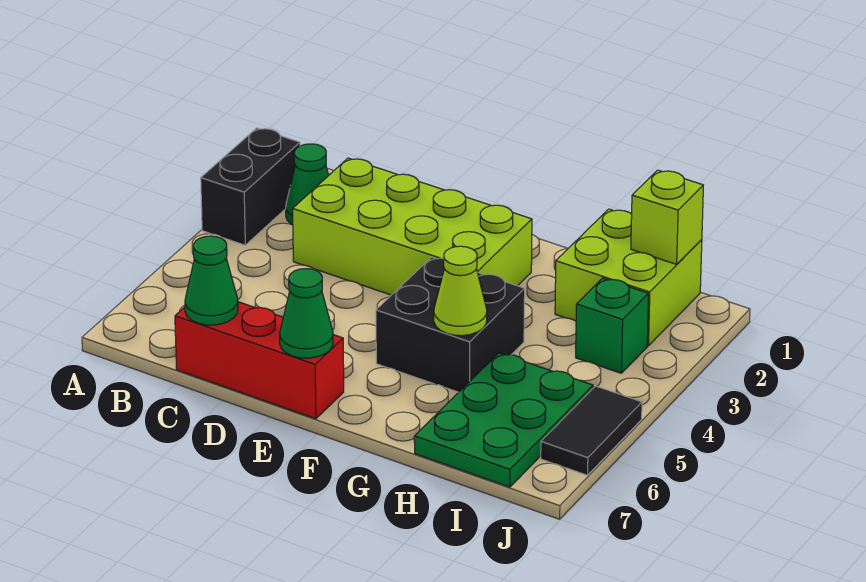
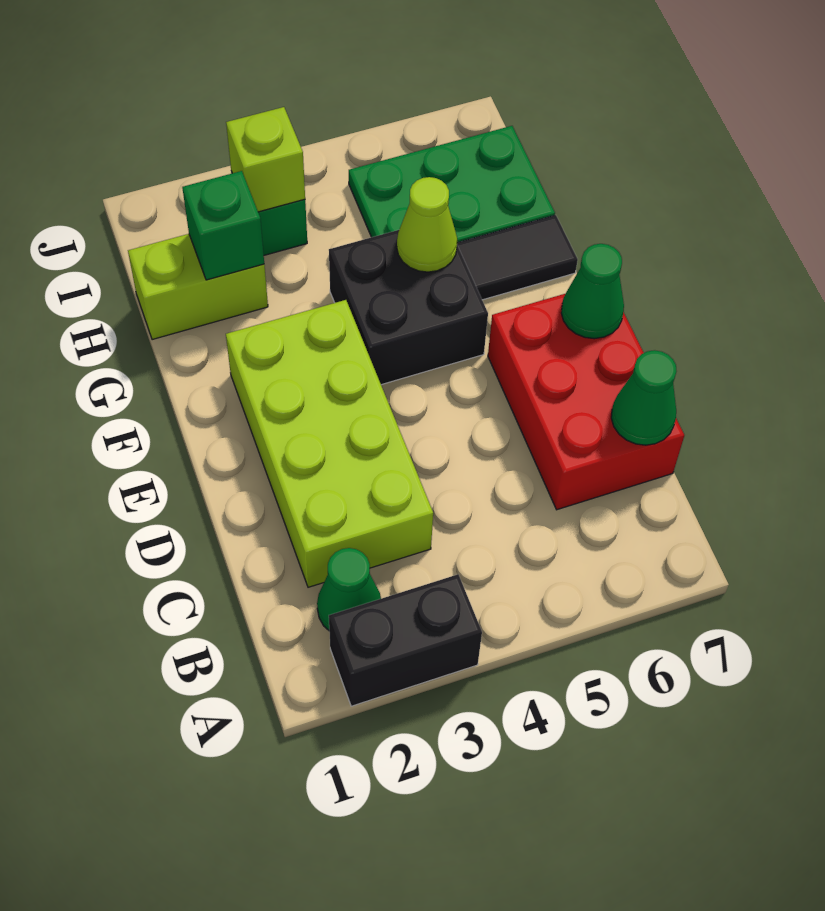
red brick C7:E7 level 1 -> red brick C6:E7 level 1
lime brick H1:I2 level 1 -> lime brick H1:H2 level 1
none -> green brick H2 level 2
lime brick I1 level 2 -> lime brick I3 level 2
black tile J5:J6 level 1 -> black tile G6:G7 level 1

